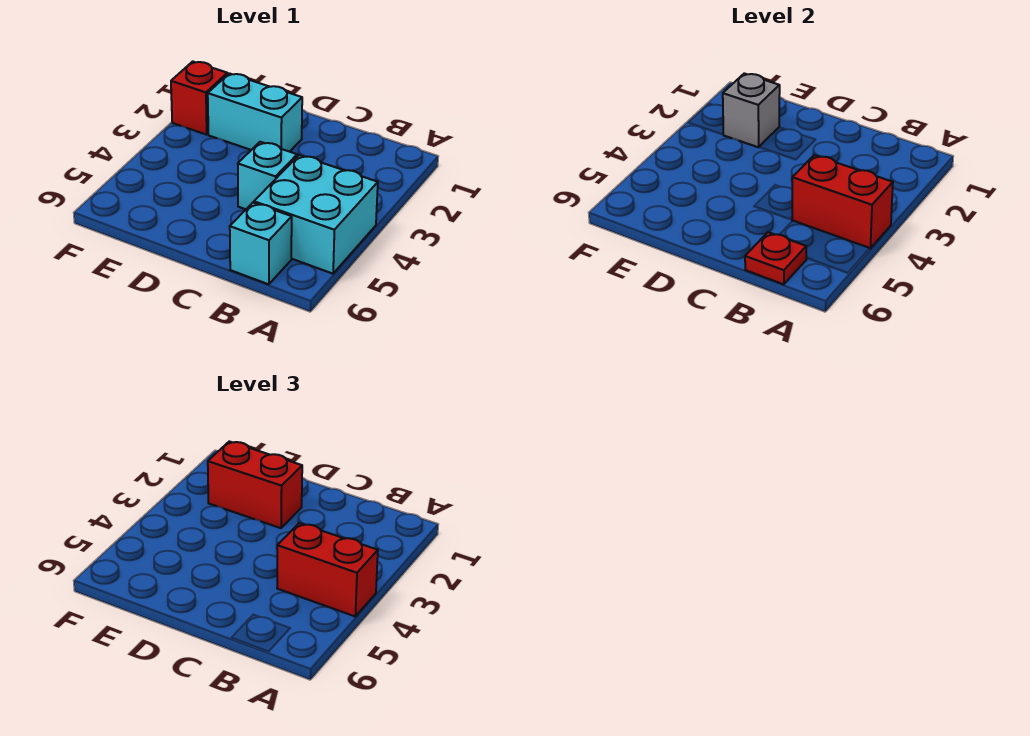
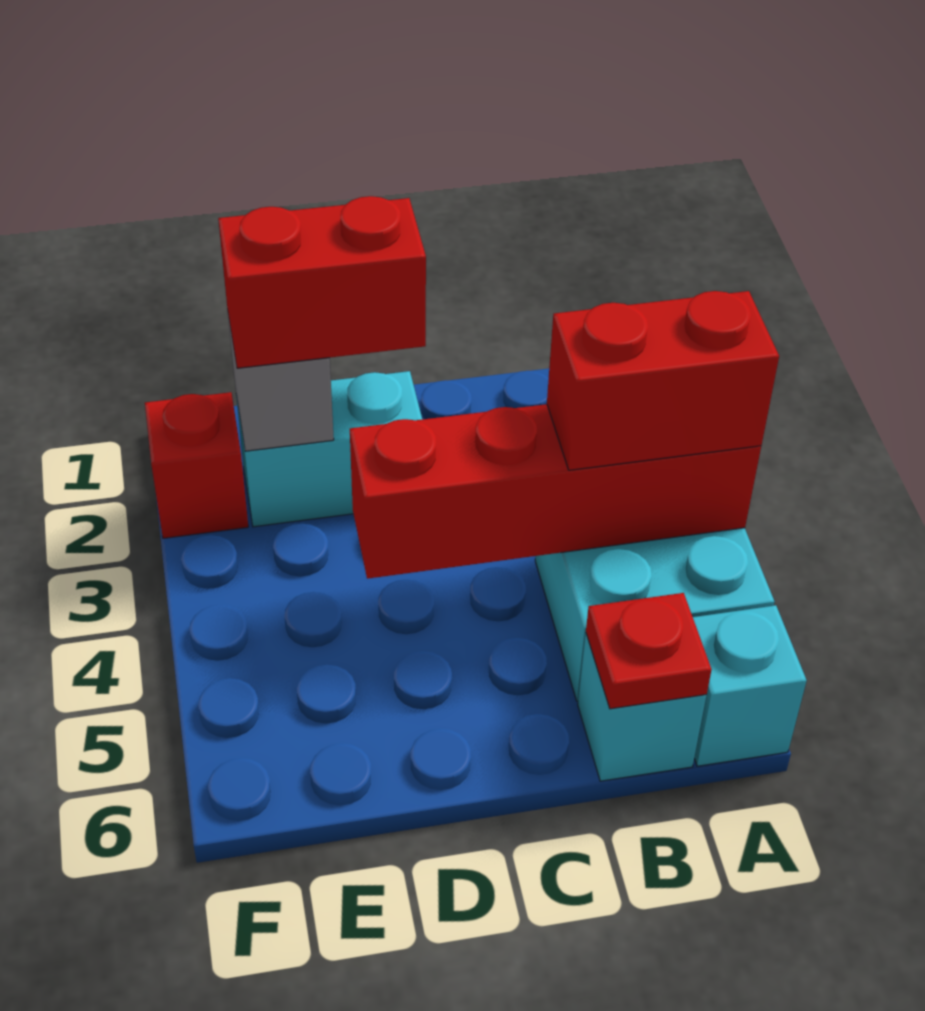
red brick A4:B4 level 2 -> red brick A4:D4 level 2
cyan brick C4 level 1 -> cyan brick A6 level 1

